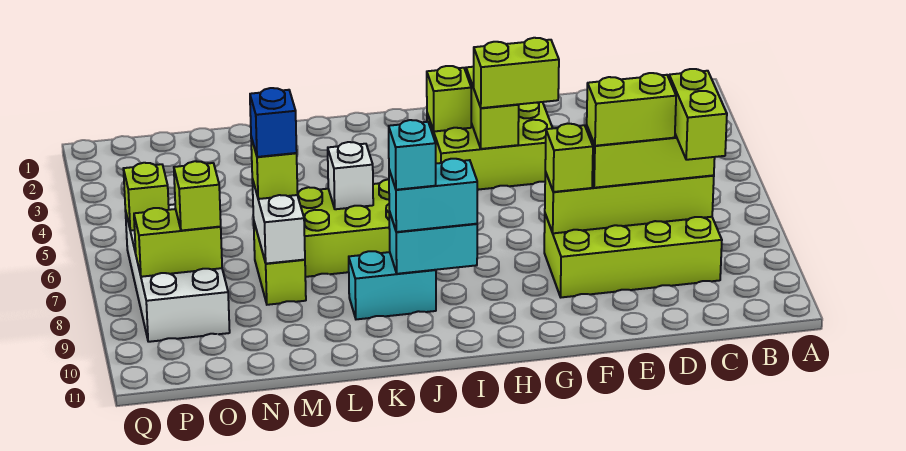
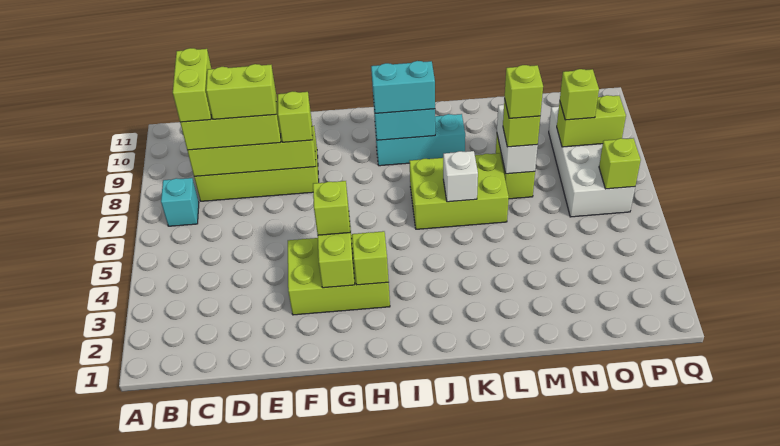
lime brick F4:G4 level 3 -> lime brick G4 level 3
cyan brick J9:K9 level 1 -> cyan brick I9:K9 level 1
cyan brick J9 level 4 -> cyan brick B7 level 1
blue brick M7 level 4 -> lime brick M7 level 4

